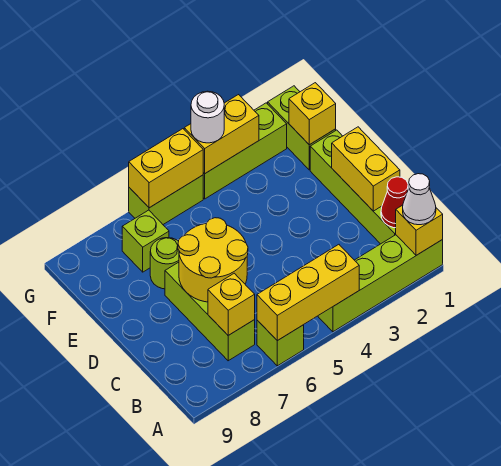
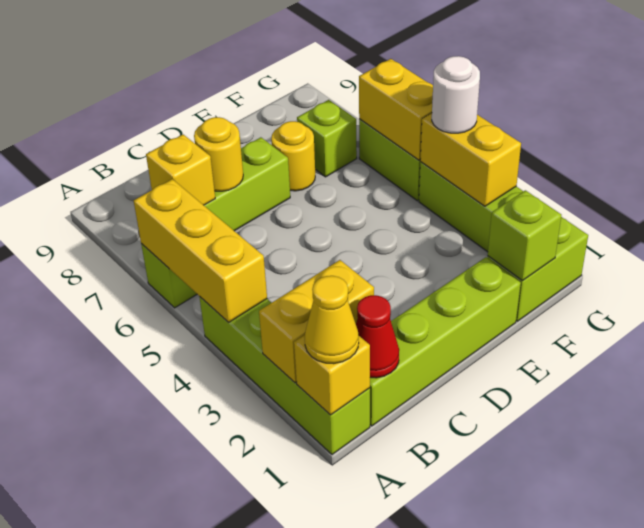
white cone A1 level 3 -> yellow cone A1 level 3
yellow brick C1:D1 level 2 -> yellow brick A2:B2 level 2
yellow round brick C6:D7 level 2 -> yellow round brick C7 level 2
lime round brick E7 level 1 -> yellow round brick E7 level 1
yellow brick F1 level 2 -> lime brick F1 level 2

